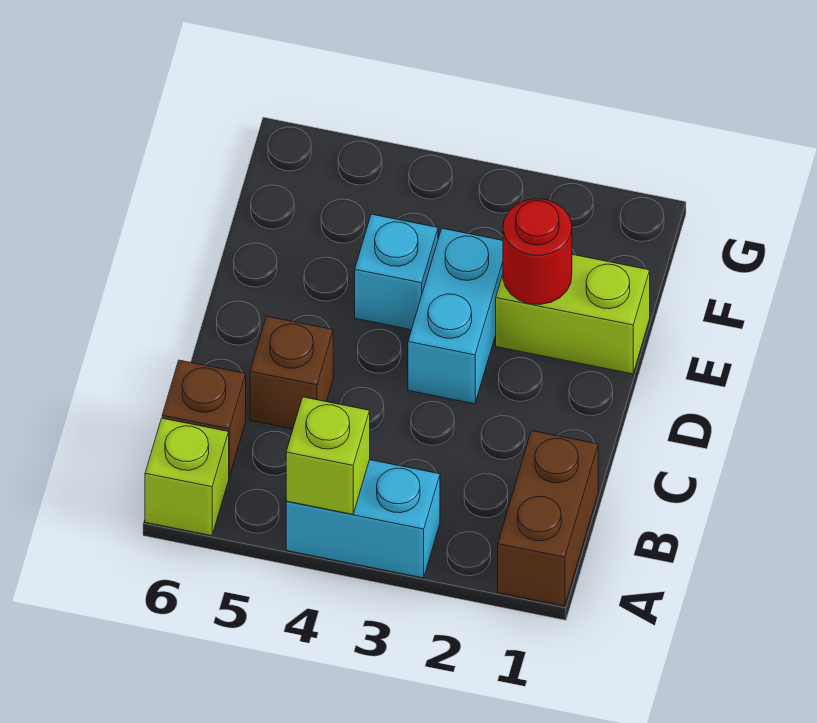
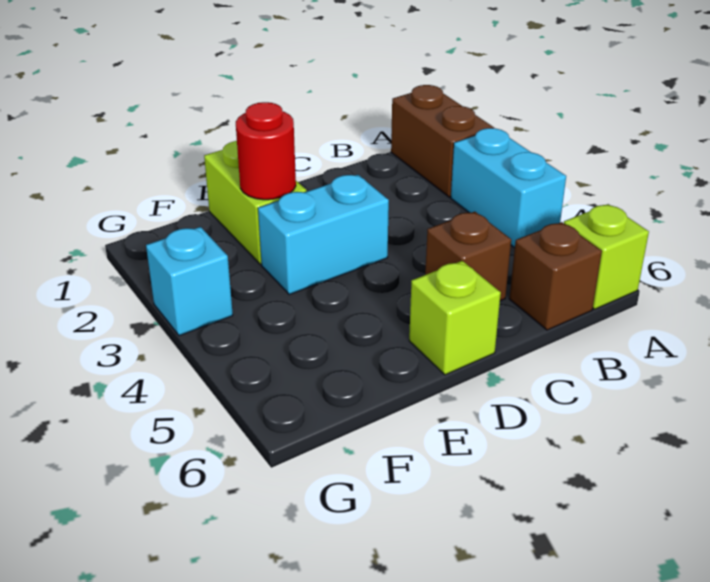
brown brick A1:B1 level 1 -> brown brick A1:A2 level 1
lime brick A4 level 2 -> lime brick D6 level 1
cyan brick E4 level 1 -> cyan brick G3 level 1

